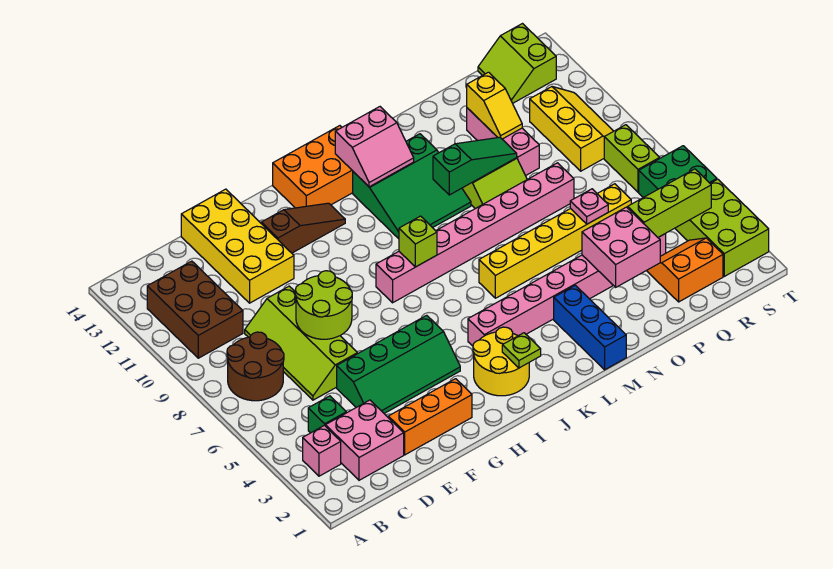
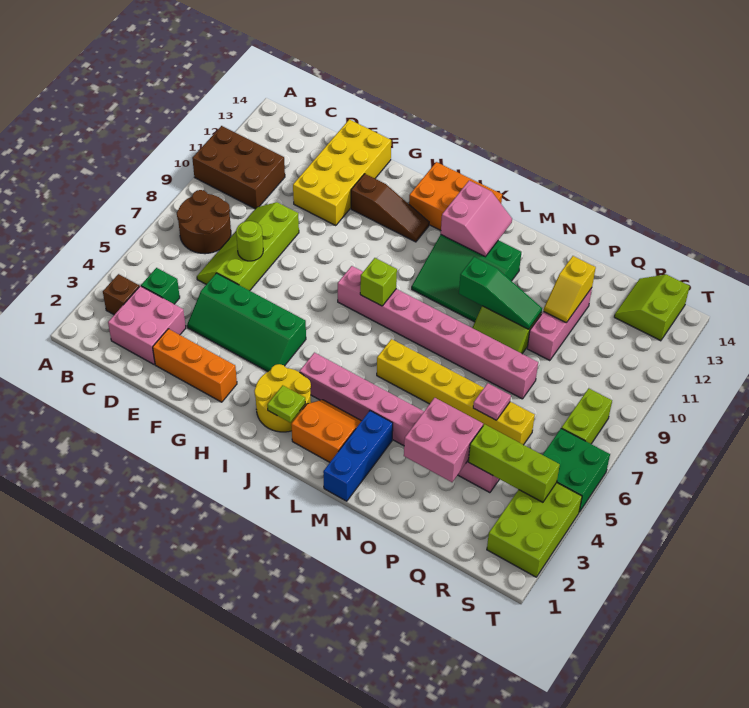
pink brick B3 level 1 -> brown brick B3 level 1
brown brick B10:C12 level 1 -> brown brick A10:C11 level 1
lime round brick E7:F8 level 2 -> lime round brick E7 level 2
pink slope K12:L13 level 2 top 13 -> pink slope K12:L13 level 2 top K
orange slope Q2:R3 level 1 top 2 -> orange slope K2:L3 level 1 top 2
yellow slope R9:S11 level 1 top R -> none

